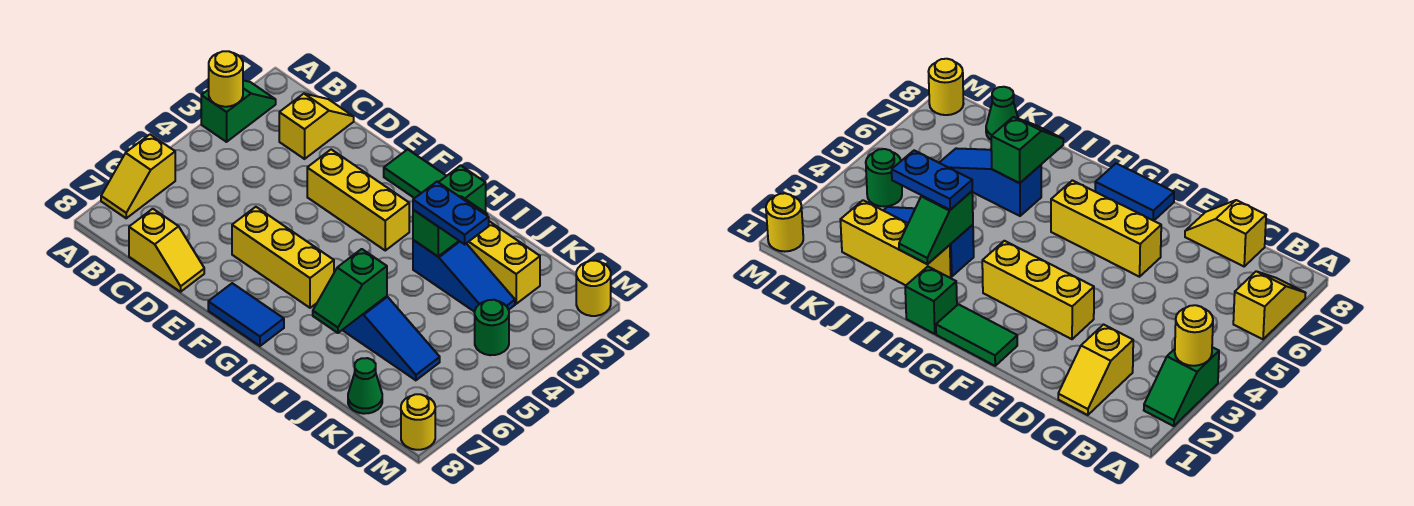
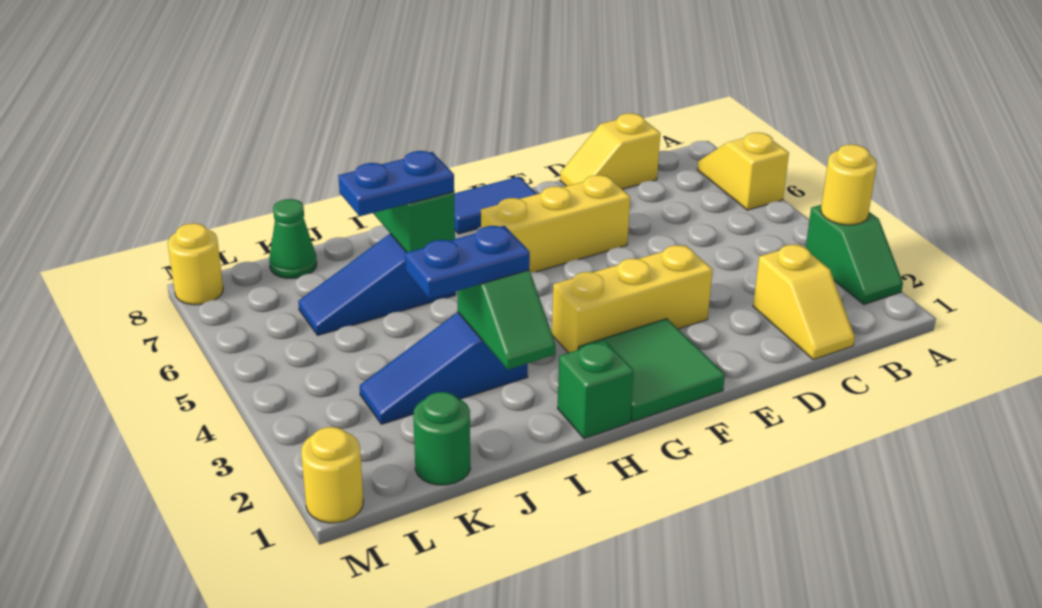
green tile F1:G1 level 1 -> green tile F1:G2 level 1
yellow brick I2:K2 level 1 -> none
none -> blue plate I6:J6 level 3
green round brick L4 level 1 -> green round brick K1 level 1

